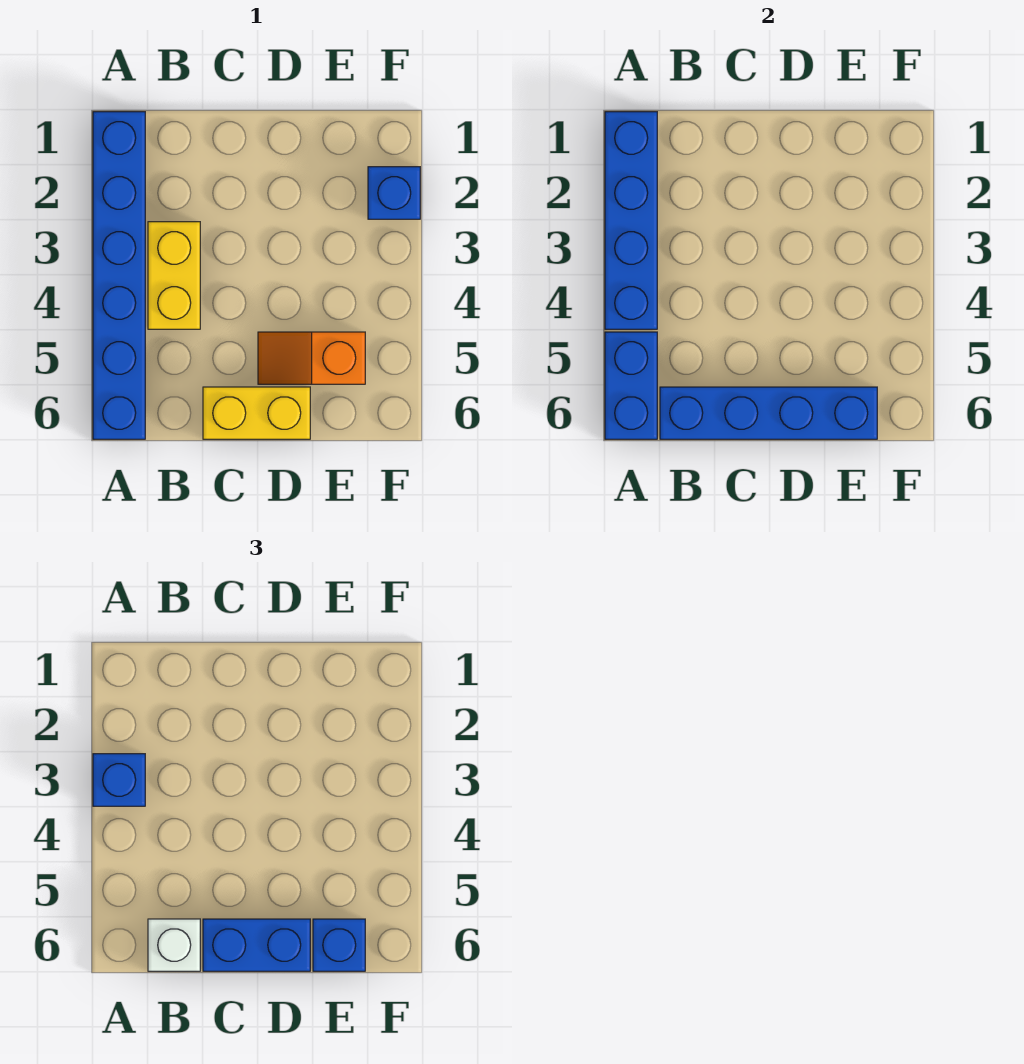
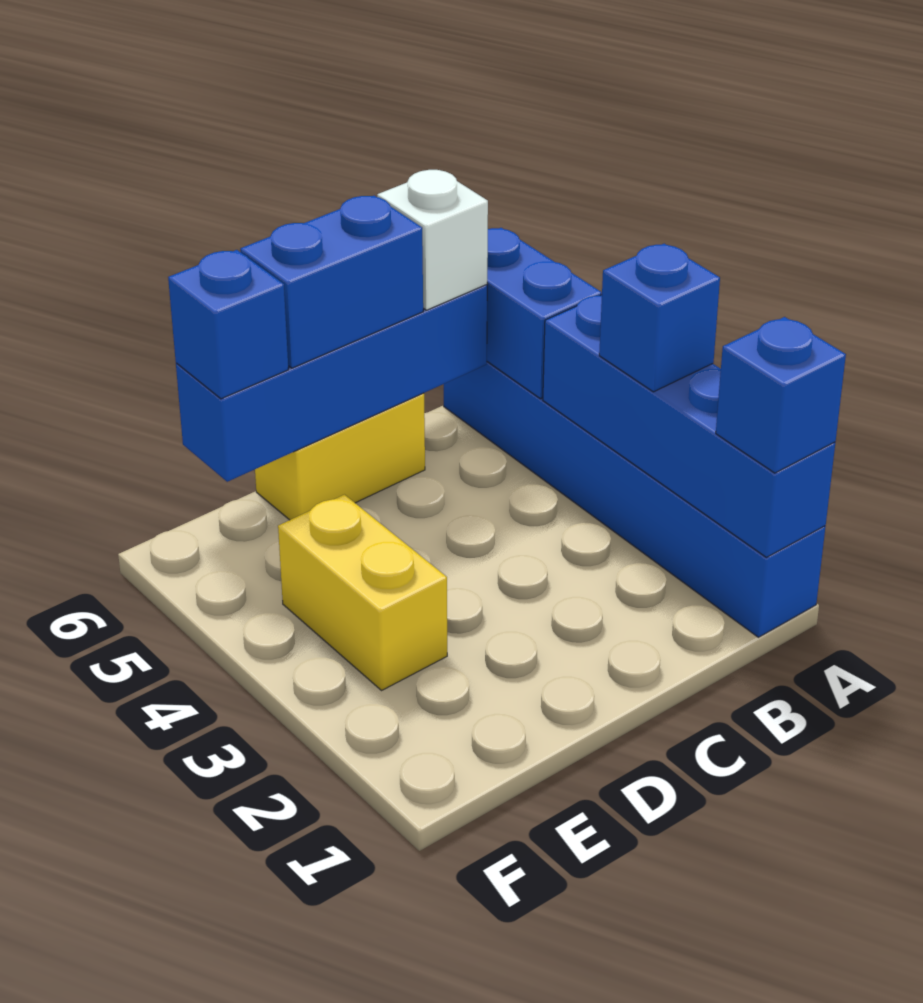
yellow brick B3:B4 level 1 -> yellow brick E3:E4 level 1
orange slope D5:E5 level 1 top E -> none
blue brick F2 level 1 -> blue brick A1 level 3

